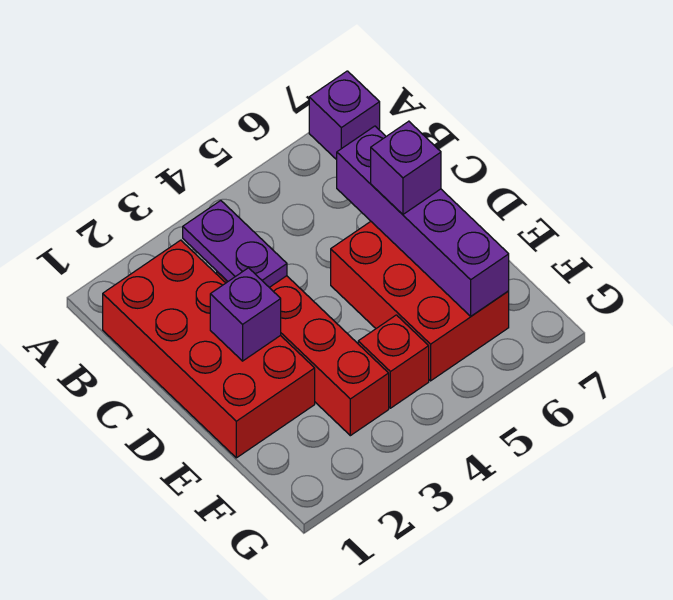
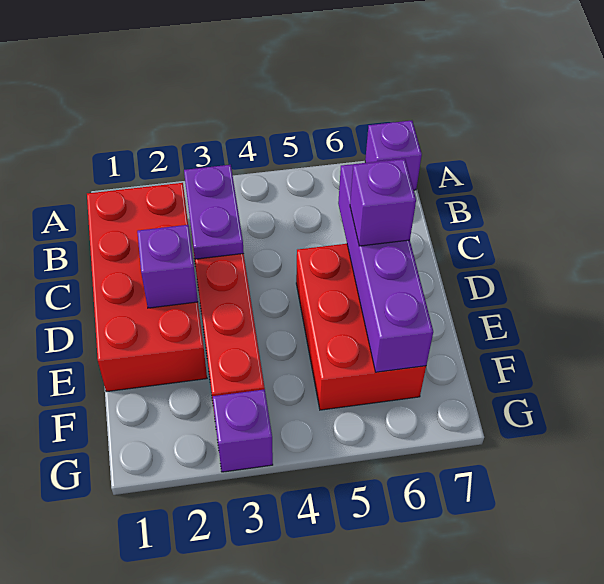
red brick F4 level 1 -> none
none -> purple brick G3 level 1

